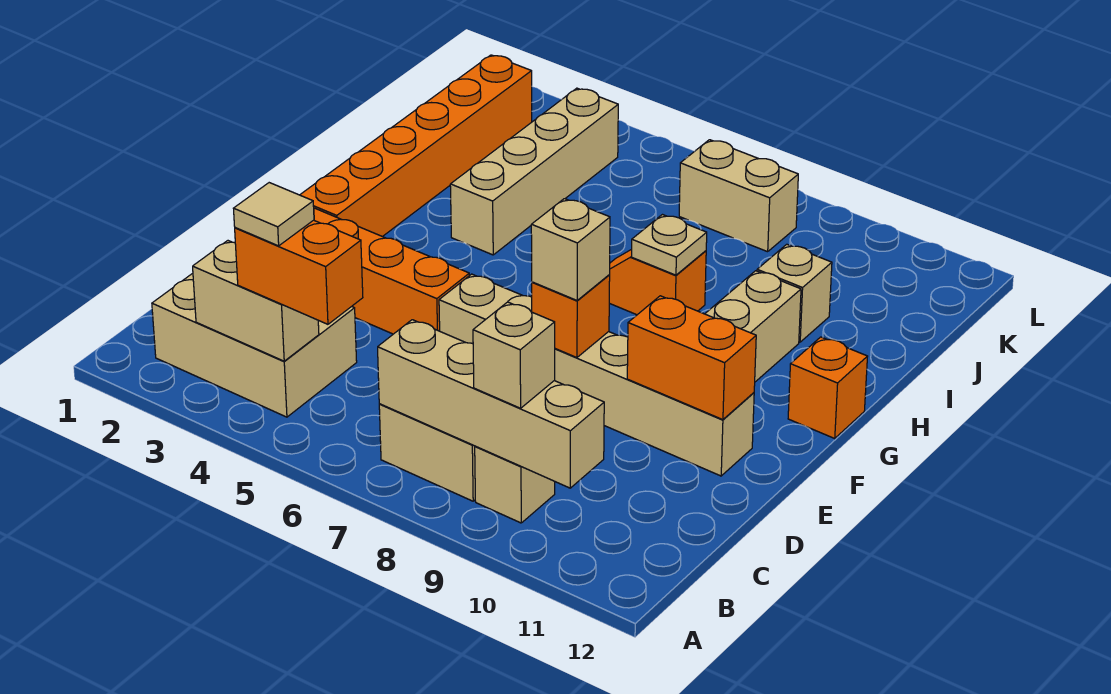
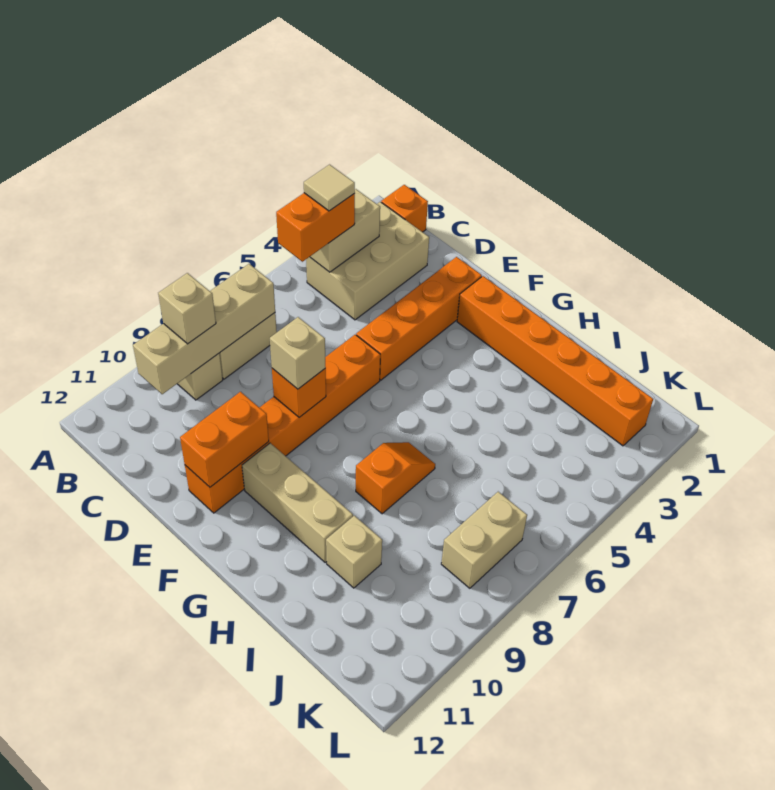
tan brick E6:E11 level 1 -> orange brick E6:E11 level 1
orange brick G12 level 1 -> orange brick B1 level 1
tan brick H4:K4 level 1 -> none
tan plate H8 level 2 -> none

